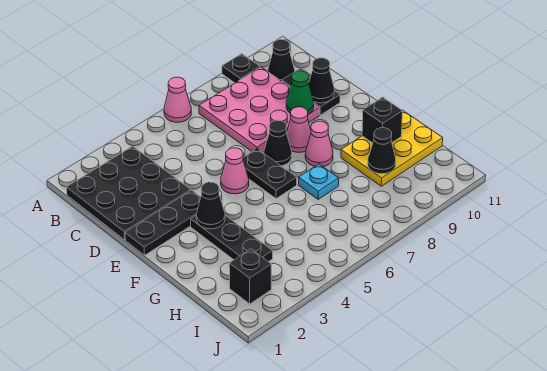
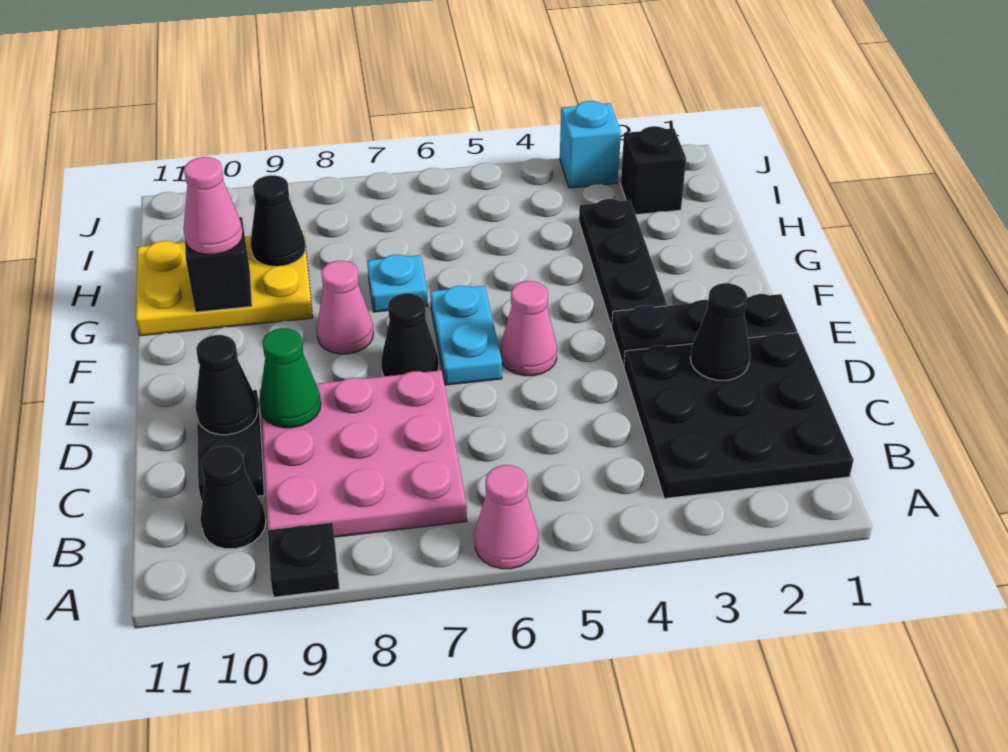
black plate E6:F6 level 1 -> cyan plate E6:F6 level 1
pink cone E8 level 1 -> pink cone G10 level 3
black cone F3 level 2 -> black cone D2 level 2
none -> cyan brick J3 level 1

